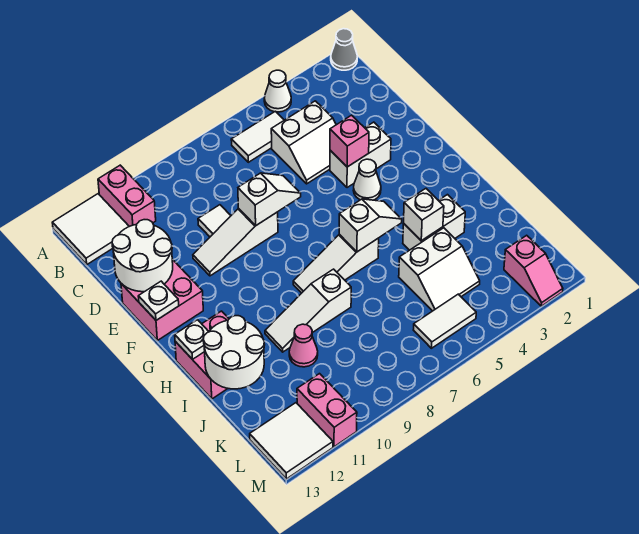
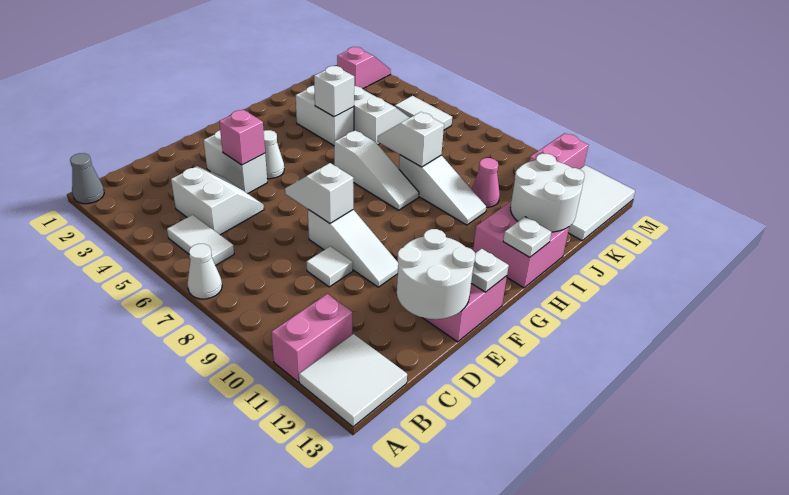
white cone A4 level 1 -> white cone A7 level 1
white slope H5:H6 level 2 top 6 -> white slope I7:I8 level 2 top 8
white tile L12:M13 level 1 -> white tile K12:M13 level 1

